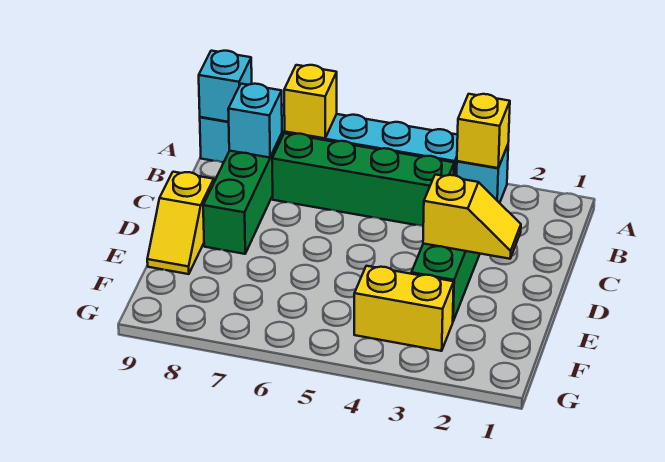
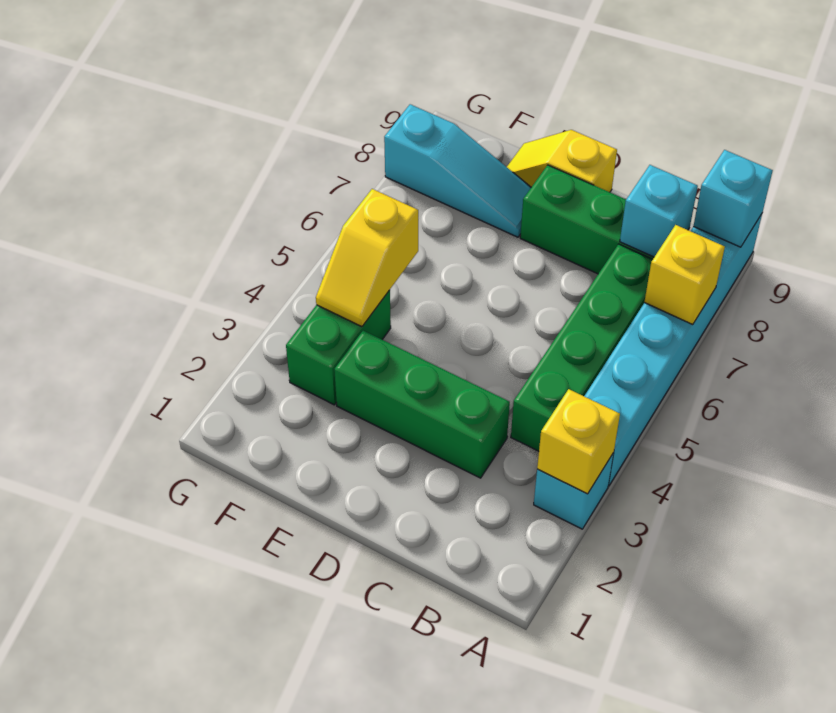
yellow slope D2:D3 level 2 top 3 -> yellow slope F4:F5 level 2 top 5
none -> cyan slope E8:G8 level 1 top G
yellow brick F3:F4 level 1 -> green brick F3:F4 level 1

